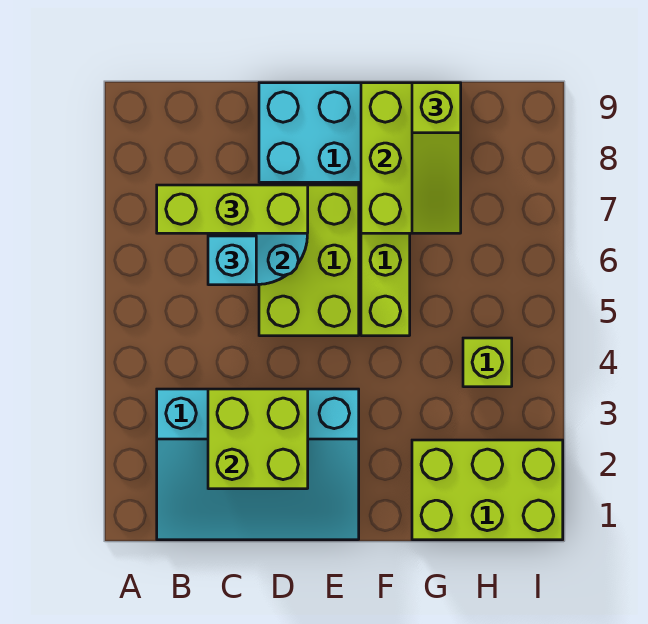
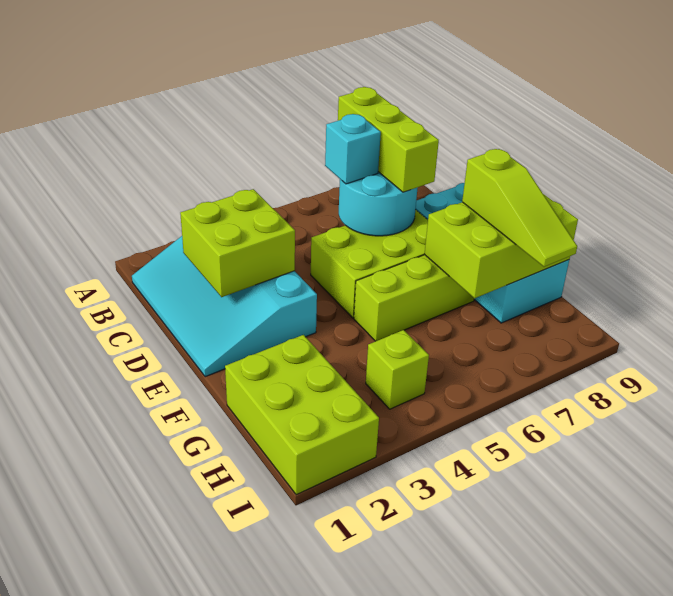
lime slope G7:G9 level 3 top 9 -> lime slope F8:H8 level 3 top F

